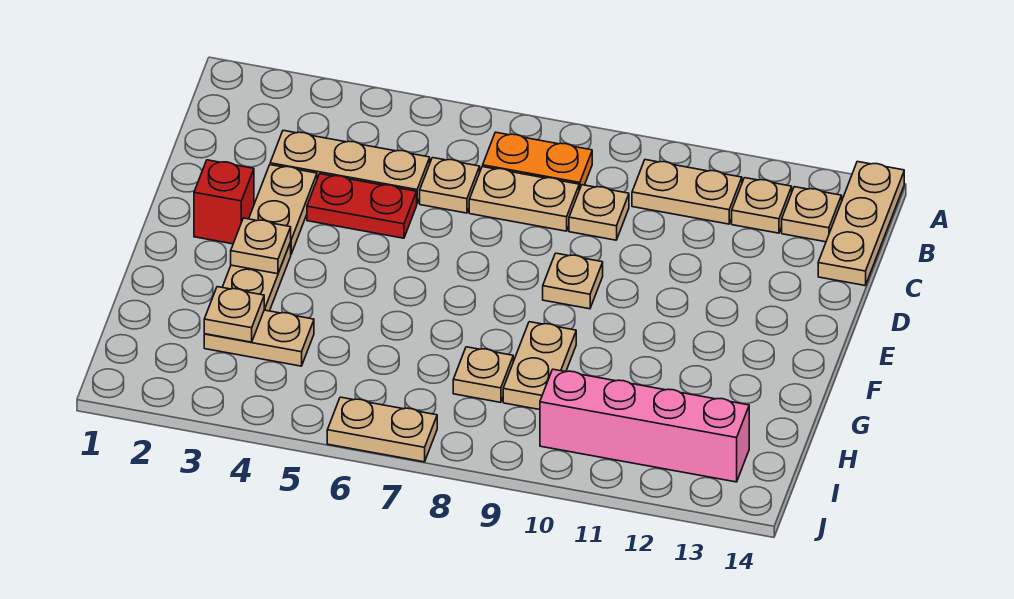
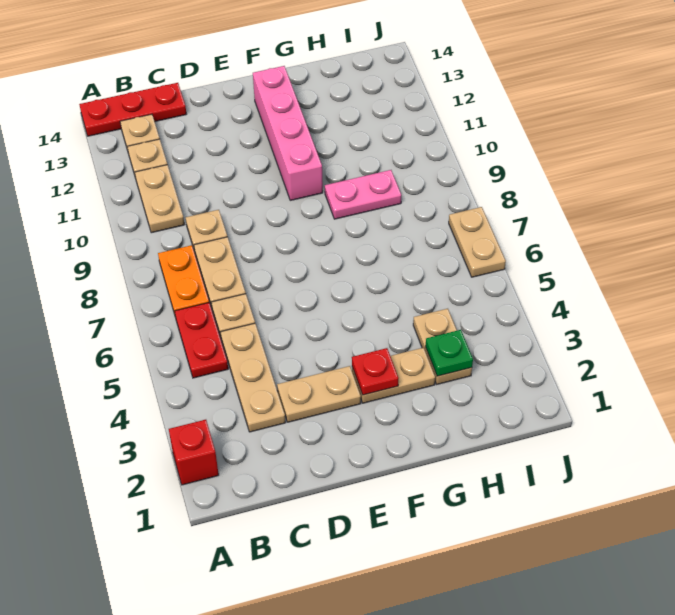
tan plate A14:C14 level 1 -> red plate A14:C14 level 1
red plate D4:D5 level 1 -> red plate B5:B6 level 1
red brick E2 level 1 -> red brick A2 level 1
tan plate E9 level 1 -> none
tan plate F3 level 2 -> red plate F3 level 2
tan plate G9:H9 level 1 -> pink plate G9:H9 level 1
tan plate H3 level 2 -> green plate H3 level 2
tan plate H8 level 1 -> none
pink brick I10:I13 level 1 -> pink brick F10:F13 level 1

